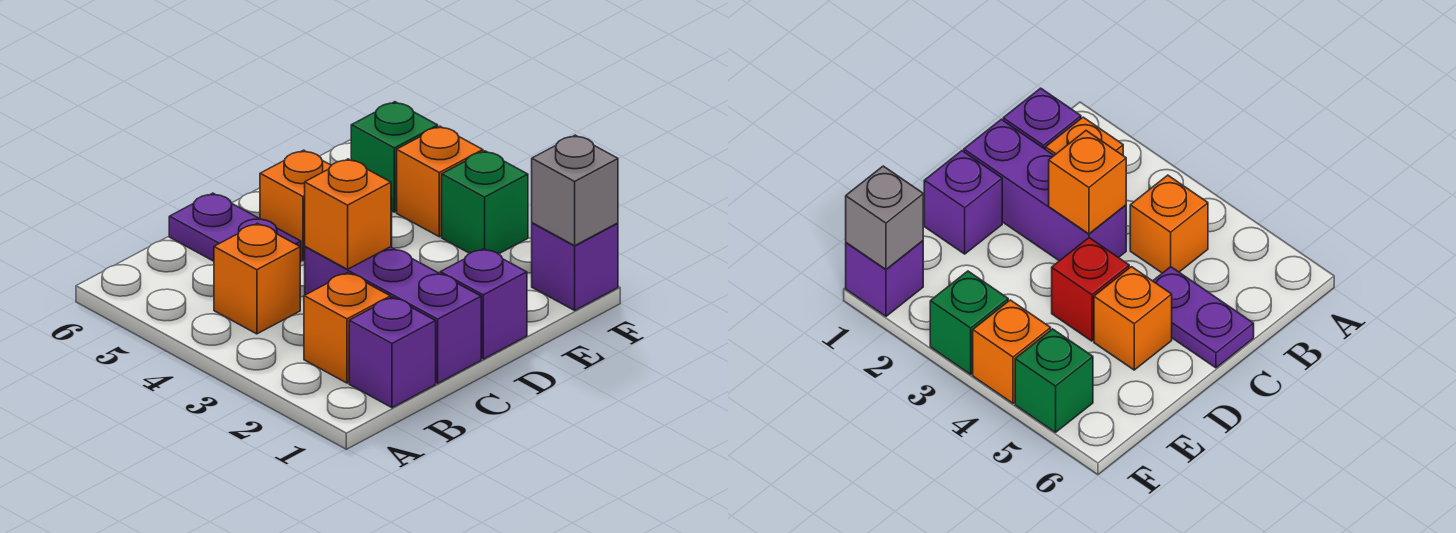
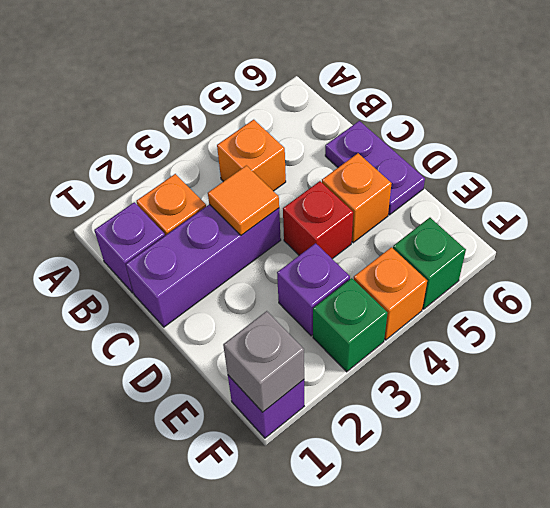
orange brick C3 level 2 -> orange tile C3 level 2
purple plate C5:C6 level 1 -> purple plate C6:D6 level 1
purple brick D1 level 1 -> purple brick E3 level 1

